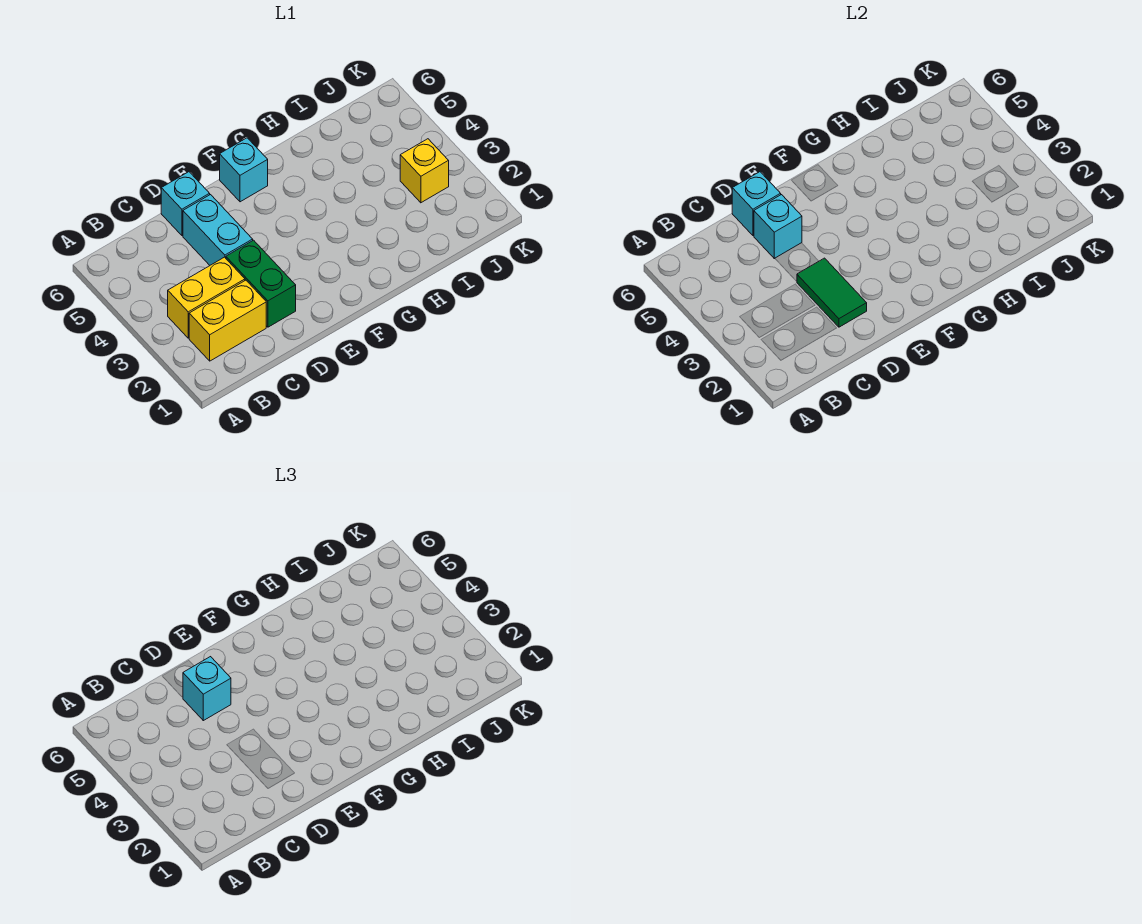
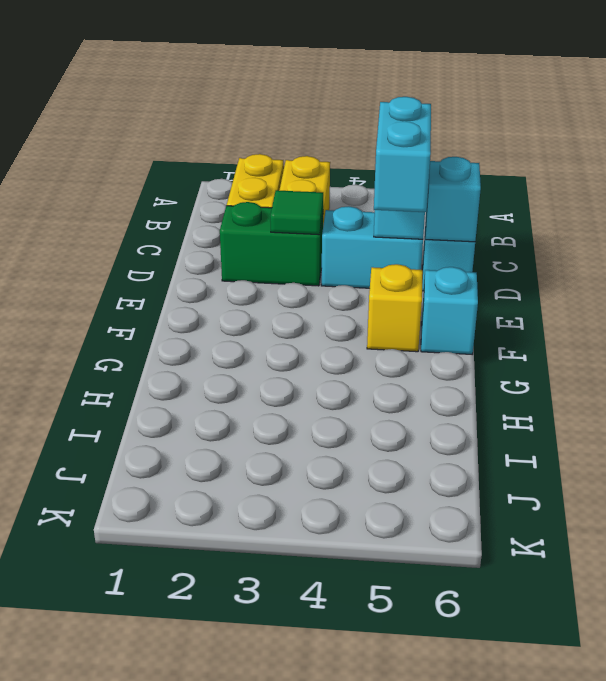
green tile D2:D3 level 2 -> green tile D3 level 2
cyan brick D5 level 3 -> cyan brick D5:E5 level 3
yellow brick J3 level 1 -> yellow brick F5 level 1

